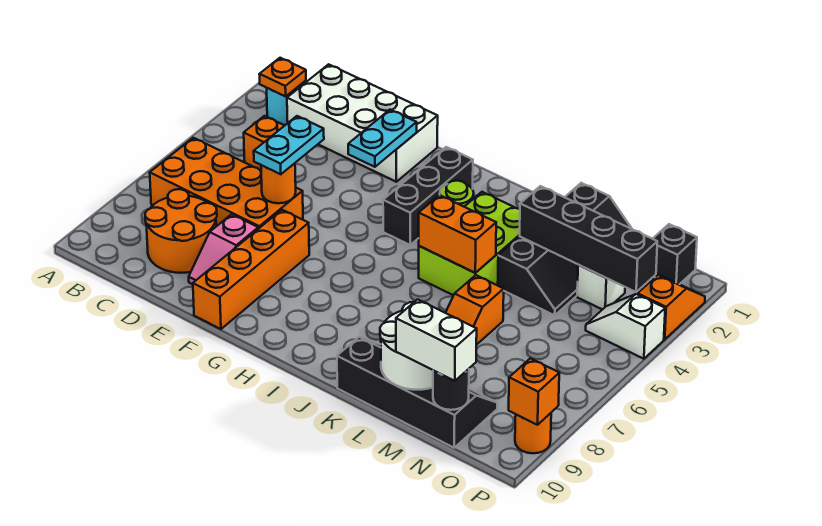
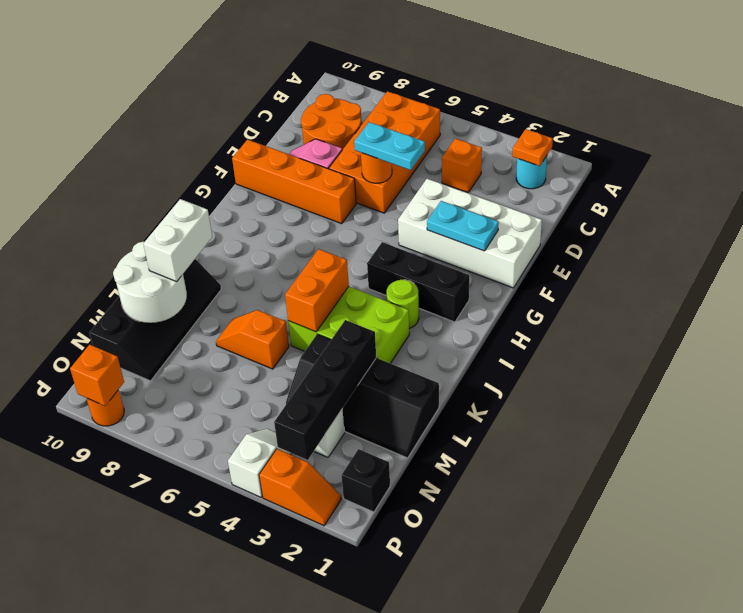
white brick C1:F2 level 1 -> white brick E1:F4 level 1
white brick M10:N10 level 3 -> white brick K9:L9 level 3
black round brick N10 level 2 -> none

